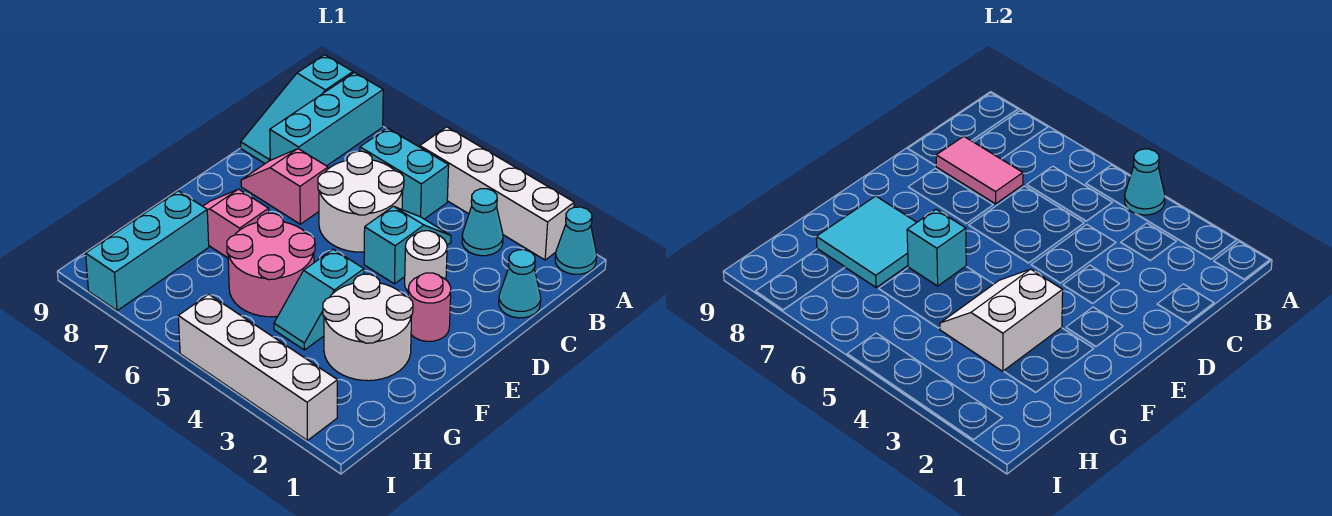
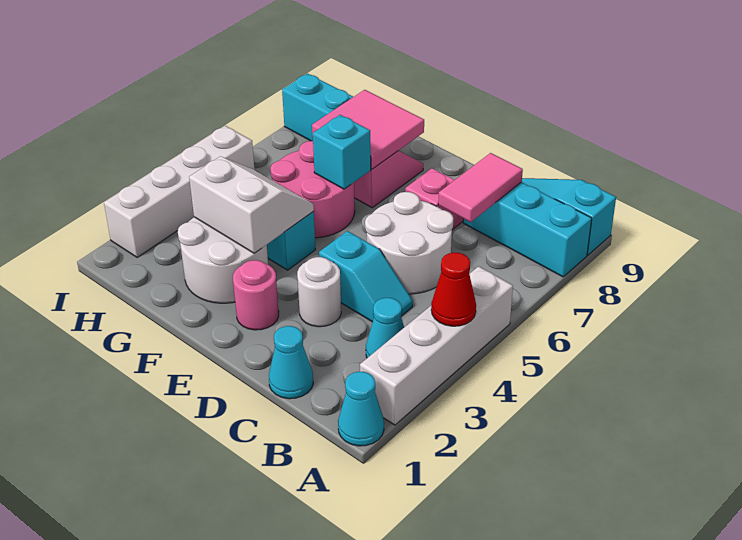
cyan cone A4 level 2 -> red cone A4 level 2
cyan brick B5:B6 level 1 -> none
cyan tile F7:G8 level 2 -> pink tile F7:G8 level 2

